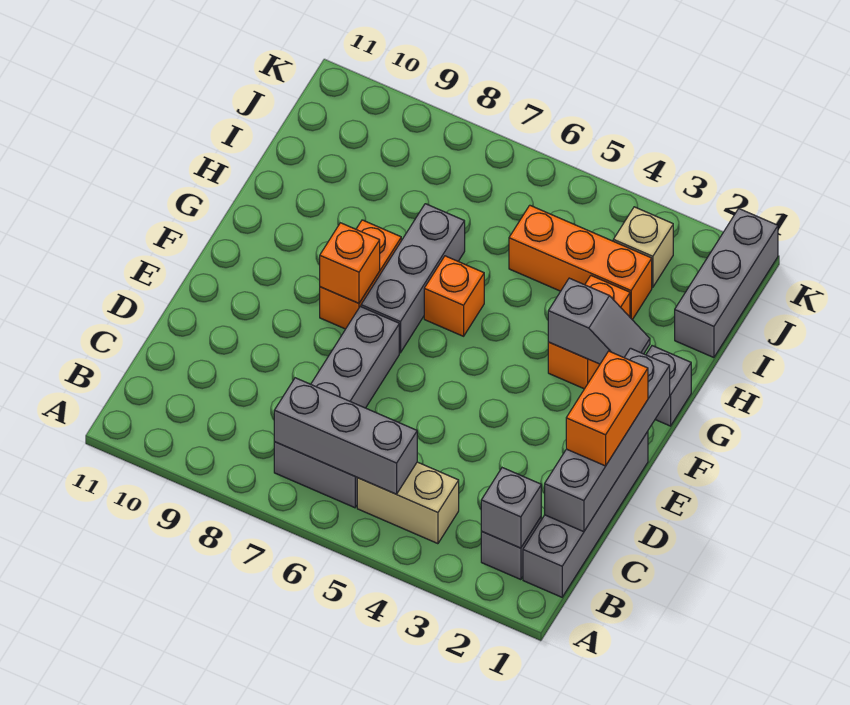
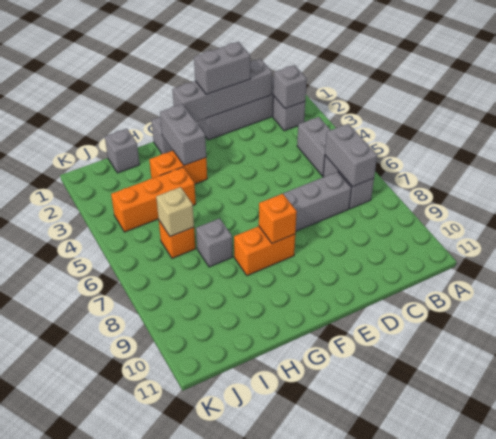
tan brick B4:B5 level 1 -> grey brick B4:B5 level 1
grey brick B5:B7 level 2 -> grey brick B6:B7 level 2
orange brick D1:E1 level 3 -> grey brick D1:E1 level 3
grey brick F7:H7 level 1 -> grey brick H7 level 1
grey slope G2:G3 level 2 top 3 -> grey brick G2:G3 level 2
orange brick G6 level 1 -> orange brick I6 level 1
grey brick I1:K1 level 1 -> grey brick I1 level 1
orange brick I3:I5 level 1 -> orange brick H4:J4 level 1
tan brick J3 level 1 -> tan brick I6 level 2

